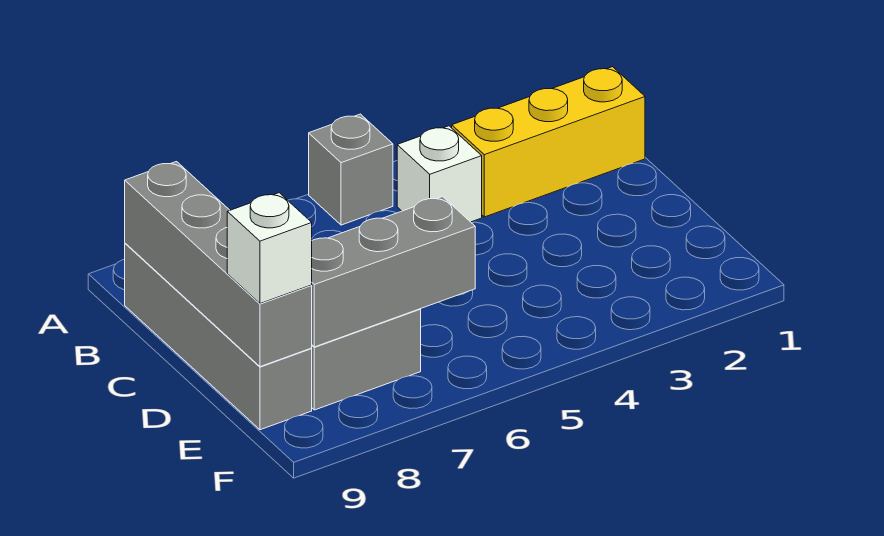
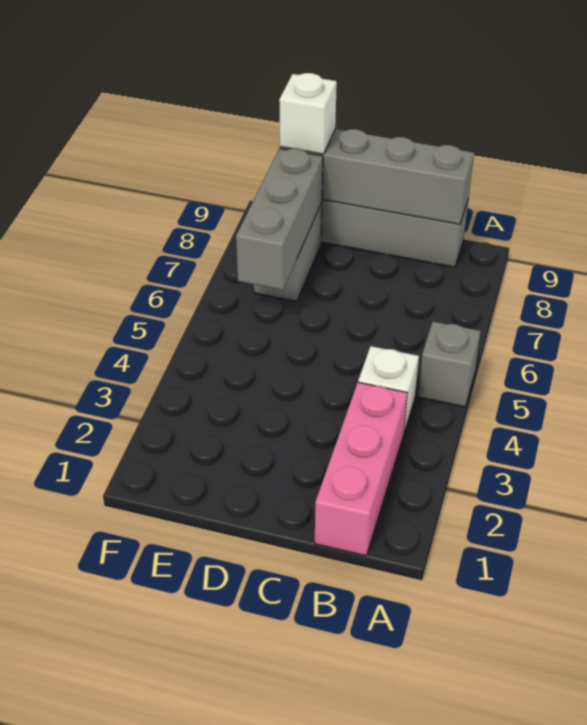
yellow brick B1:B3 level 1 -> pink brick B1:B3 level 1

